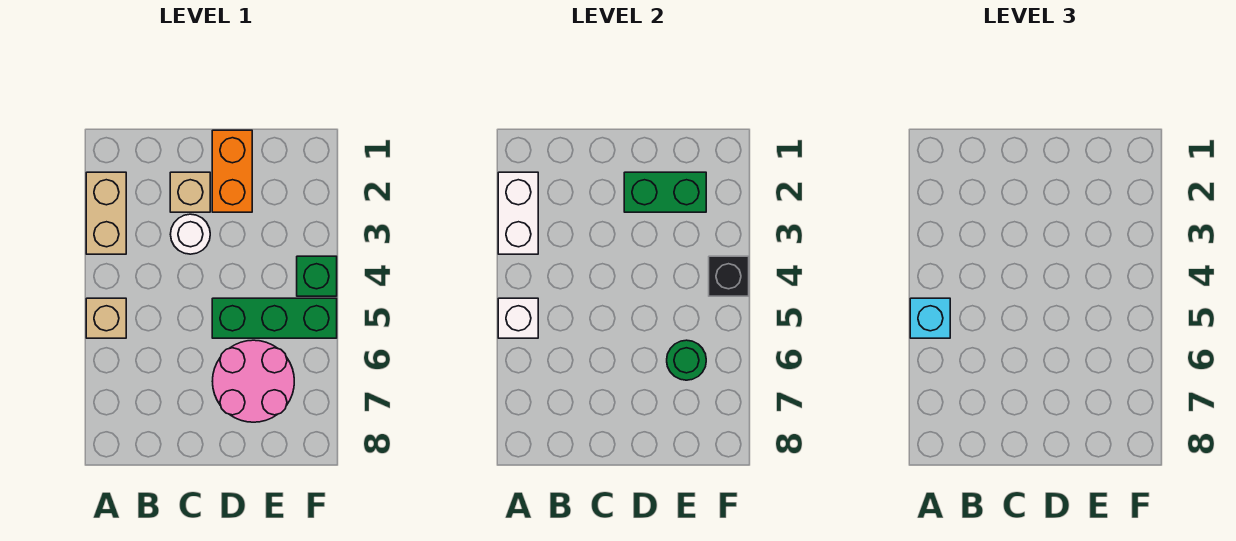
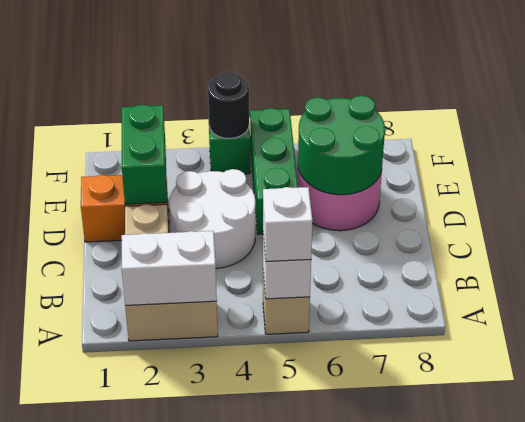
cyan brick A5 level 3 -> white brick A5 level 3
white round brick C3 level 1 -> white round brick C3:D4 level 1
green round brick E6 level 2 -> green round brick D6:E7 level 2
black brick F4 level 2 -> black round brick F4 level 2

